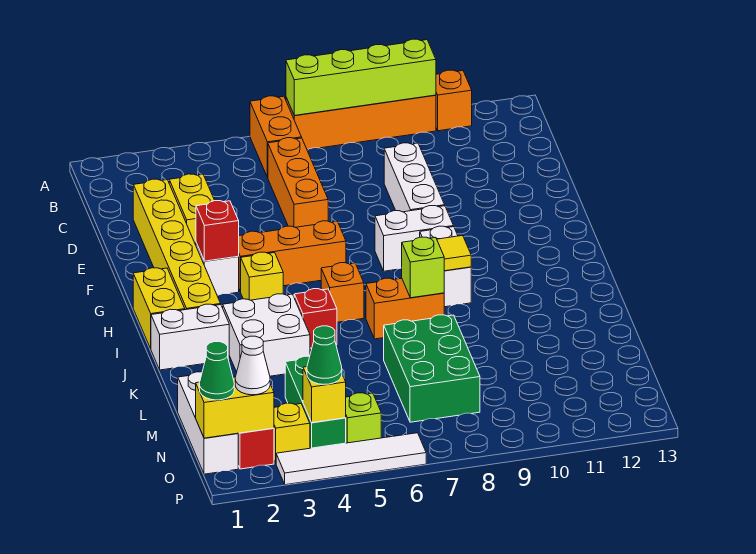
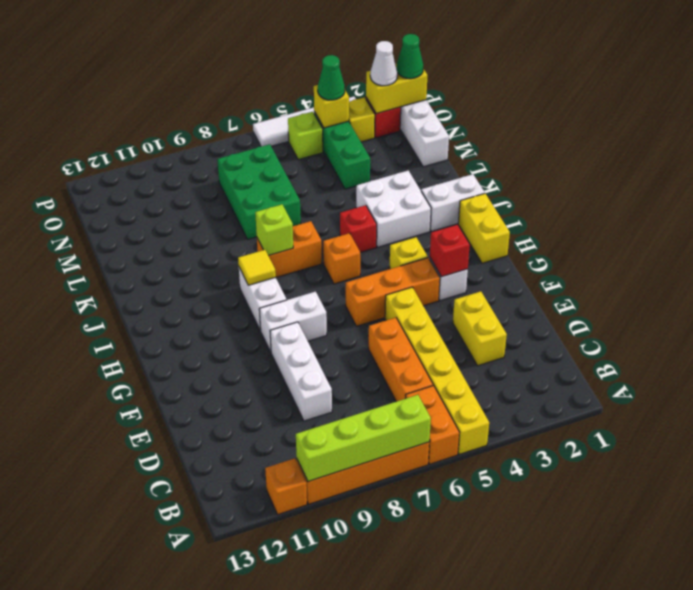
yellow brick D2:I2 level 1 -> yellow brick A5:F5 level 1

